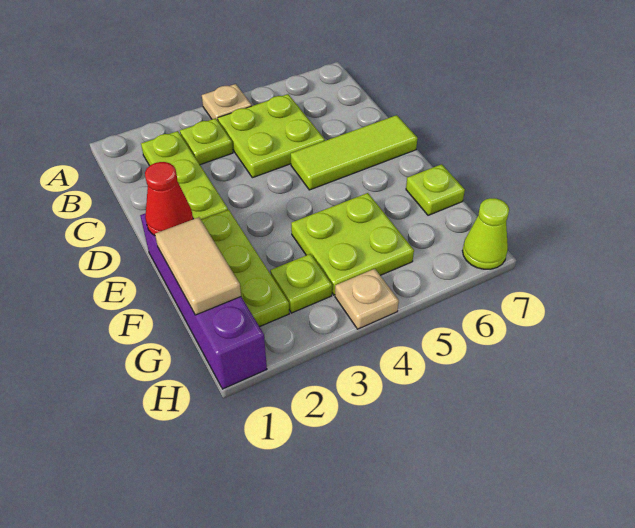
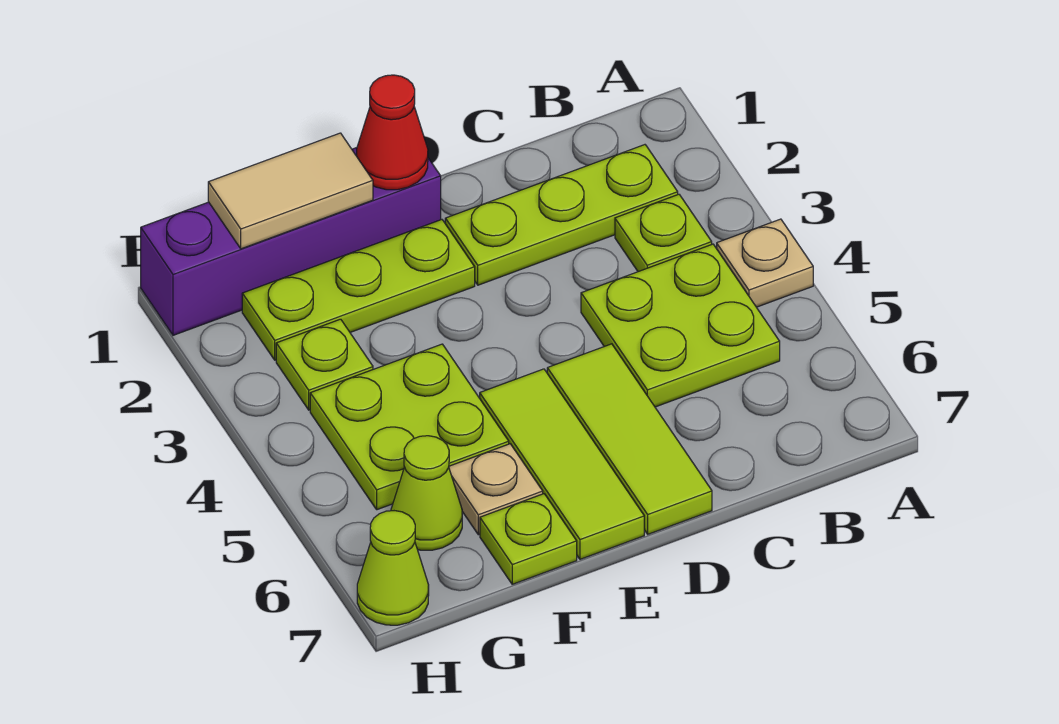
none -> lime tile E5:E7 level 1
none -> lime cone G6 level 1
tan plate H4 level 1 -> tan plate F6 level 1

